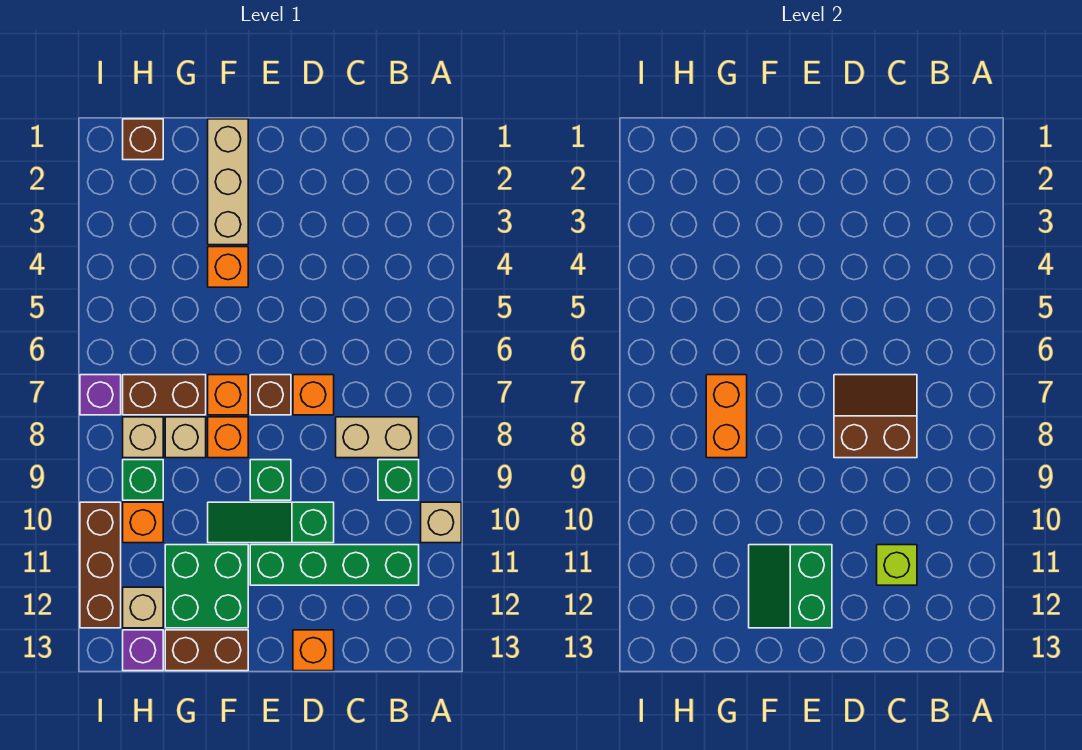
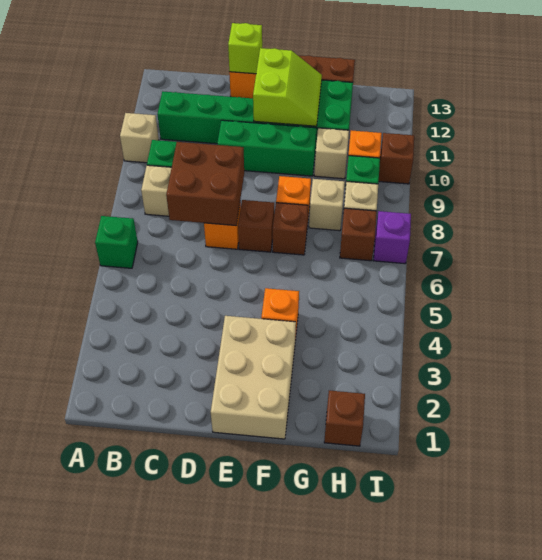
brown slope C7:D8 level 2 top 8 -> brown brick C7:D8 level 2
lime brick C11 level 2 -> lime brick D13 level 2
green slope D10:F10 level 1 top D -> green brick D10:F10 level 1
green brick E9 level 1 -> green brick A6 level 1
green slope E11:F12 level 2 top E -> lime slope E11:F12 level 2 top E
tan brick F1:F3 level 1 -> tan brick E1:F3 level 1
orange brick F7 level 1 -> brown brick F7 level 1
brown brick G7:H7 level 1 -> brown brick H7 level 1
orange brick G7:G8 level 2 -> none
tan brick H12 level 1 -> tan brick G10 level 1
purple brick H13 level 1 -> none
brown brick I10:I12 level 1 -> brown brick I10 level 1

